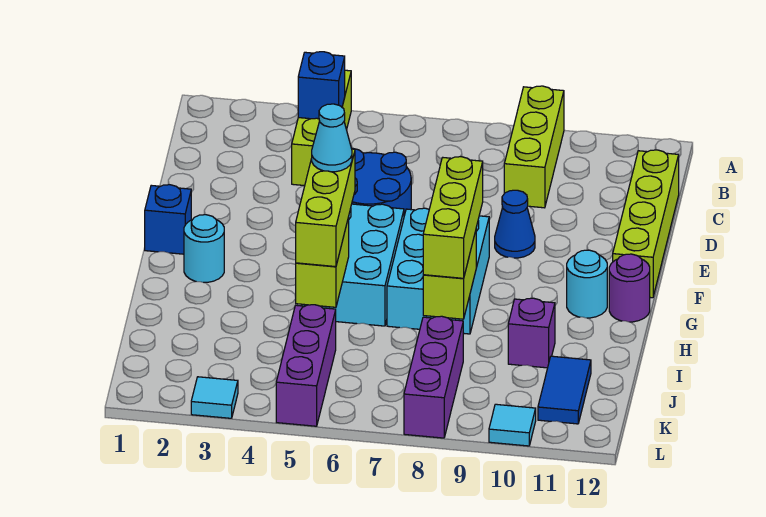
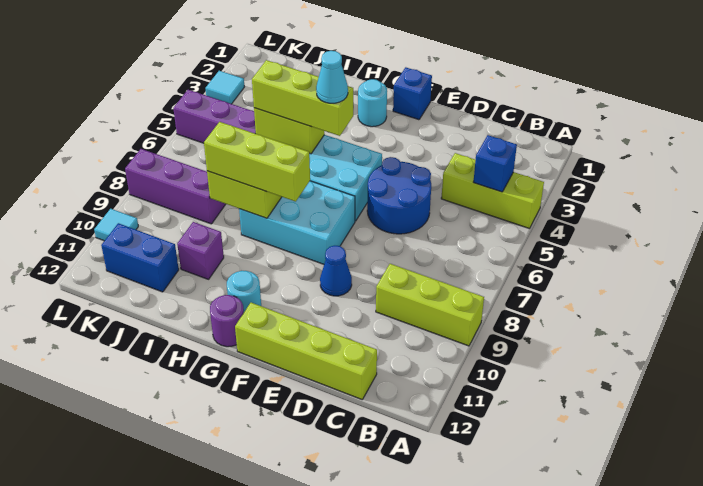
blue tile J11:K11 level 1 -> blue brick J11:K11 level 1

